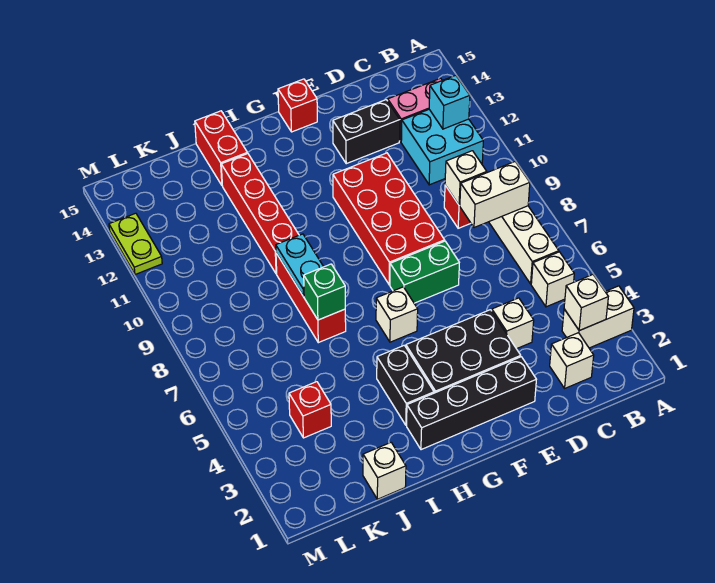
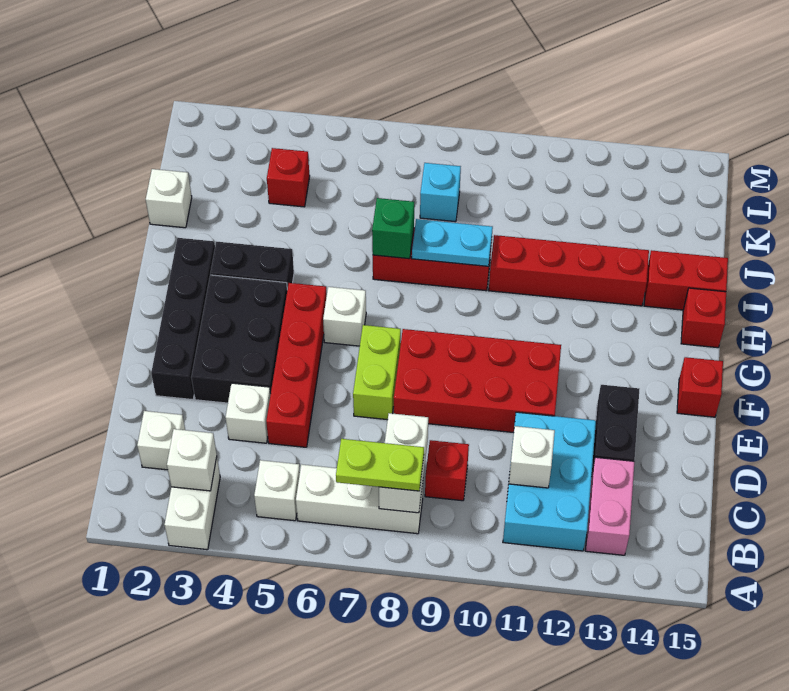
cyan brick B11:C12 level 1 -> cyan brick B11:D12 level 1
cyan brick B12 level 2 -> cyan brick K8 level 1
white brick C9 level 2 -> white brick C11 level 2
none -> red brick D5:G5 level 1
green brick E7:F7 level 1 -> lime brick E7:F7 level 1
none -> red brick H15 level 1
lime plate M12:M13 level 1 -> lime plate B7:B8 level 3

